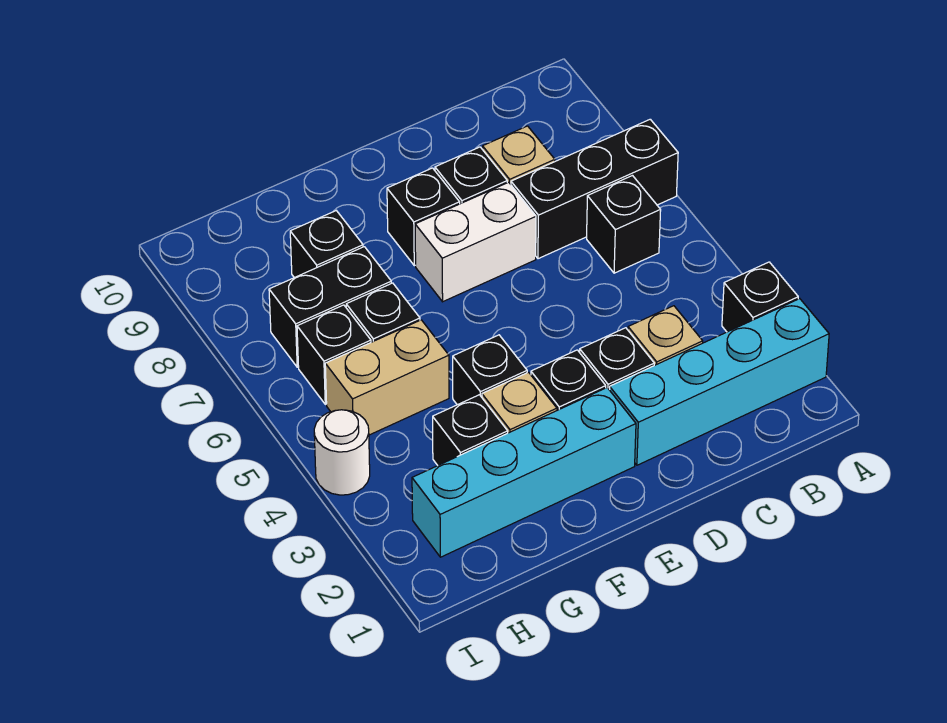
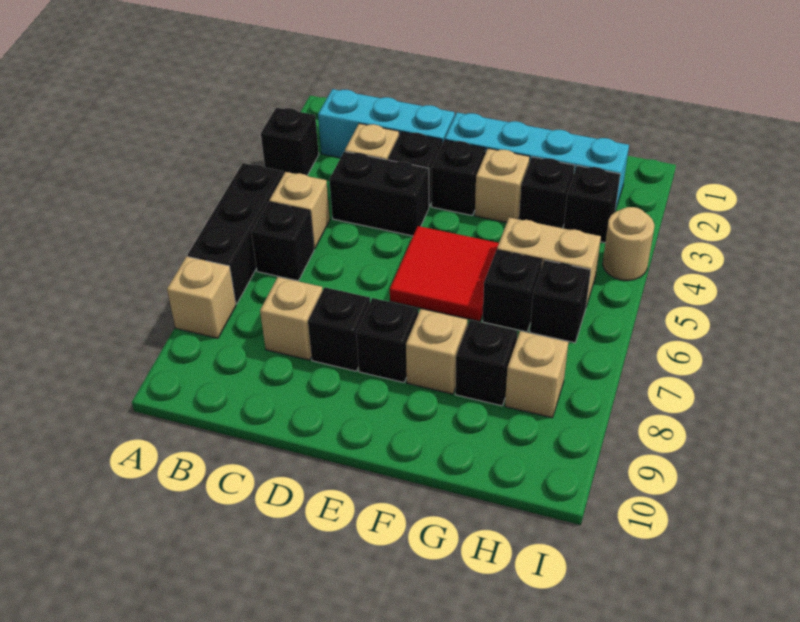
cyan brick A2:D2 level 1 -> cyan brick B2:D2 level 1
black brick A7:C7 level 1 -> black brick A5:A7 level 1
none -> tan brick A8 level 1
none -> tan brick B5 level 1
white brick D7:E7 level 1 -> none
none -> red tile E5:F6 level 1
black brick F4 level 1 -> black brick H3 level 1
none -> tan brick F8 level 1
black brick G7:H7 level 1 -> black brick C4:D4 level 1
none -> tan brick H8 level 1
white round brick I4 level 1 -> tan round brick I4 level 1

